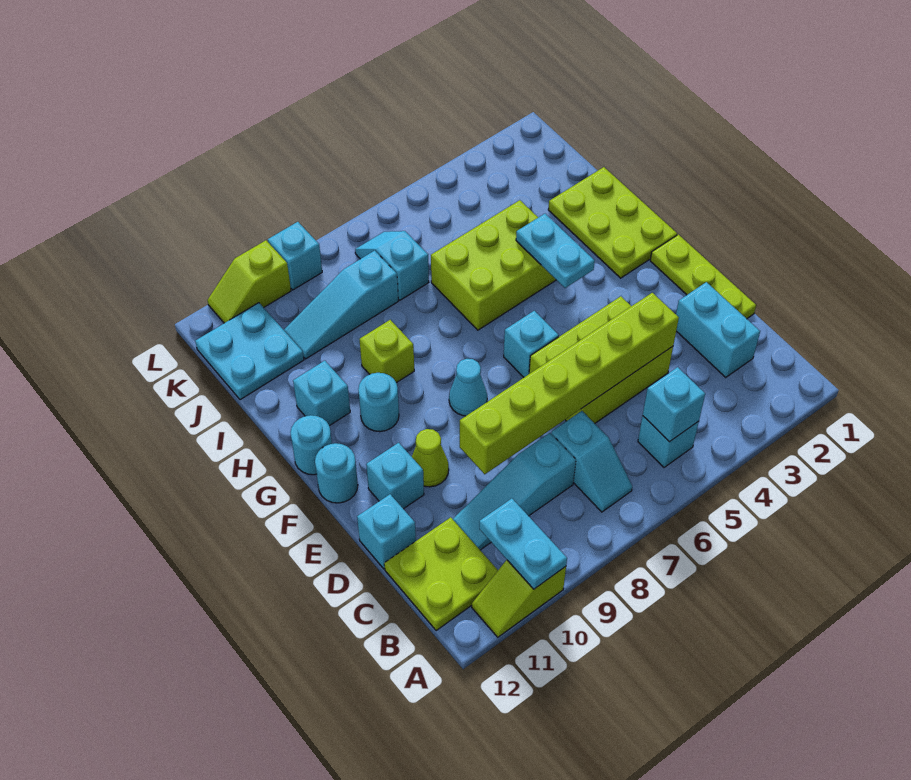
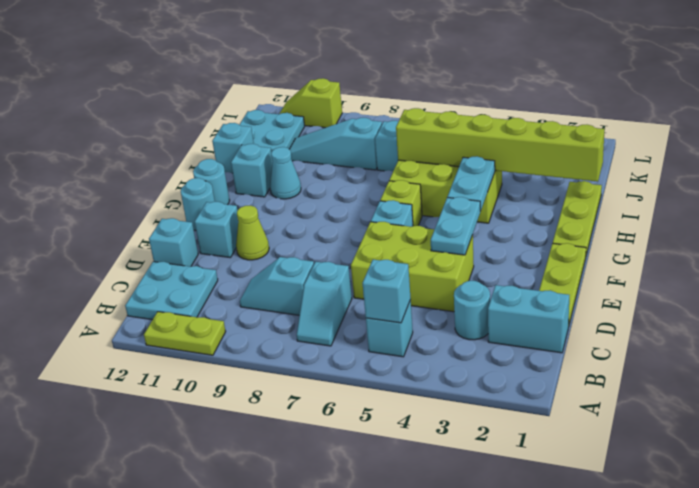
lime slope A10:A11 level 1 top 10 -> lime plate A10:A11 level 1
cyan plate A10:B10 level 2 -> cyan plate E4:F4 level 2
lime plate B11:C12 level 1 -> cyan plate B11:C12 level 1
cyan brick C2:D2 level 1 -> cyan brick C1:C2 level 1
cyan slope C8:C10 level 1 top 8 -> cyan slope C8:C9 level 1 top 8
lime brick D4:D9 level 2 -> lime brick I1:I6 level 2
cyan cone F8 level 1 -> cyan cone H10 level 1
lime plate G1:I2 level 1 -> lime plate G1:I1 level 1
cyan round brick G10 level 1 -> cyan round brick C3 level 1
lime brick H9 level 1 -> lime brick G6 level 1
cyan brick L9 level 1 -> cyan brick I12 level 1

